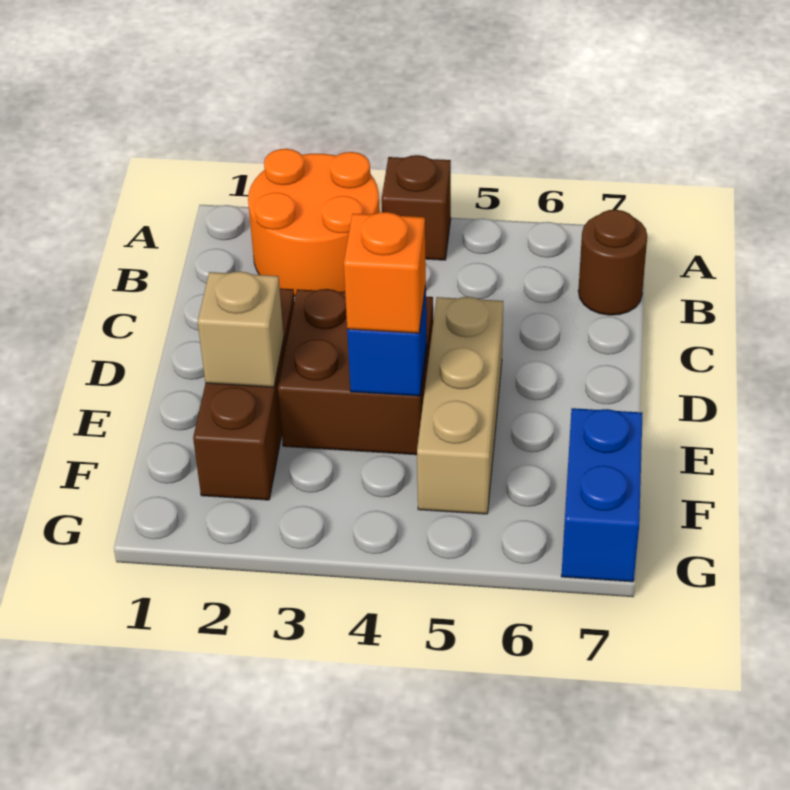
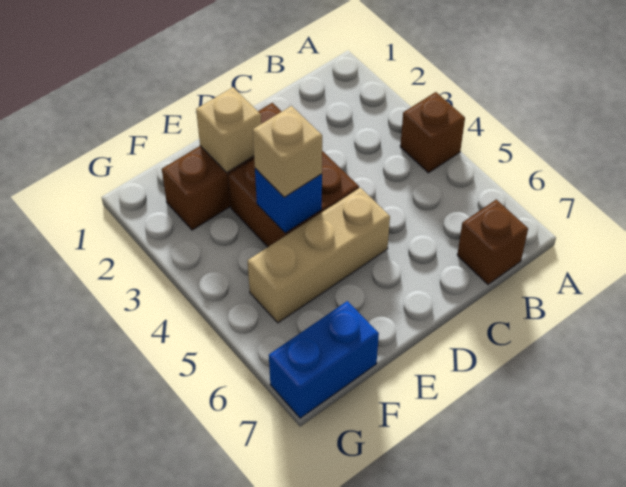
orange round brick A2:B3 level 1 -> none
brown round brick B7 level 1 -> brown brick B7 level 1
orange brick E4 level 3 -> tan brick E4 level 3

